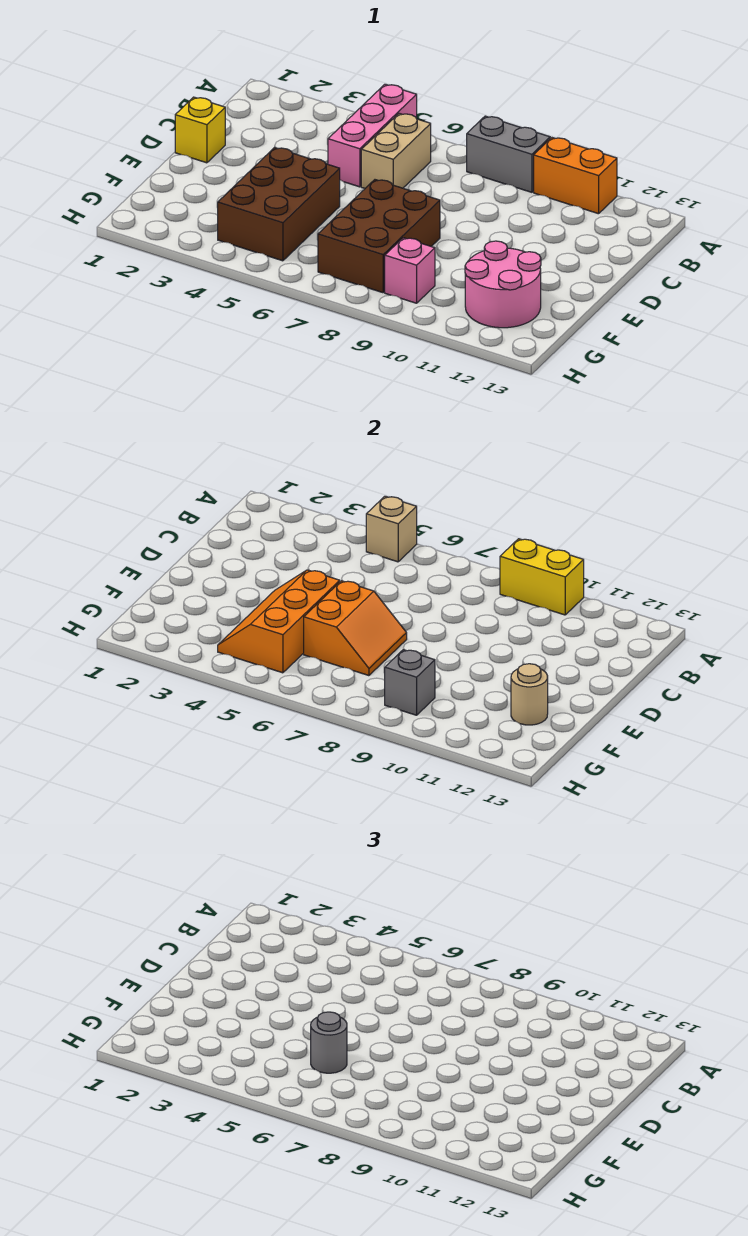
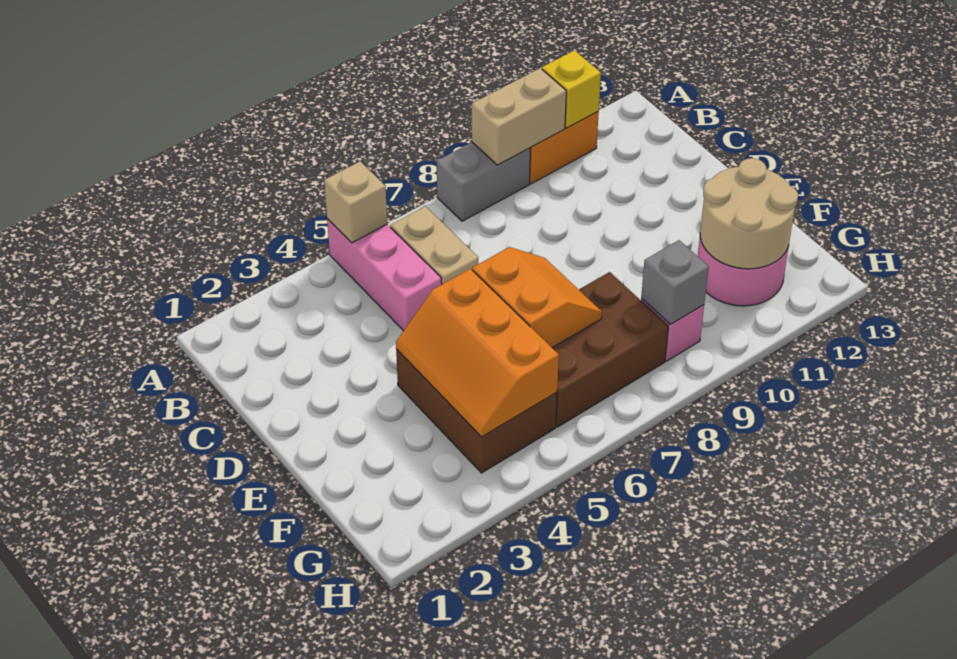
yellow brick A9:A10 level 2 -> tan brick A9:A10 level 2
yellow brick D1 level 1 -> yellow brick A11 level 2
brown brick E7:G8 level 1 -> brown brick F6:G8 level 1
grey round brick F6 level 3 -> none
tan round brick F12 level 2 -> tan round brick F11:G12 level 2

